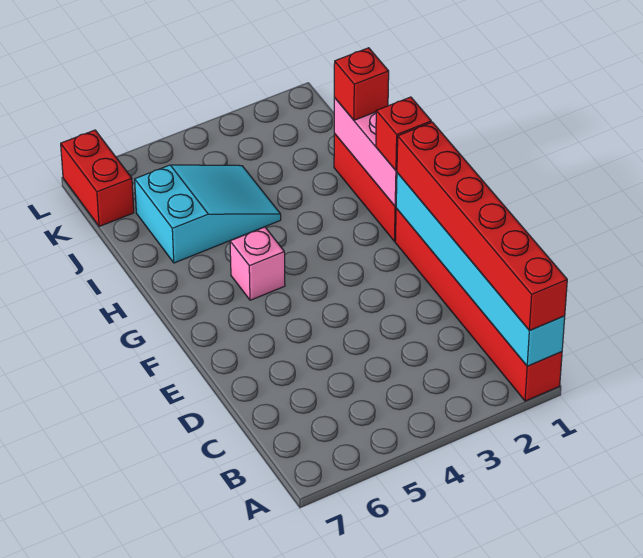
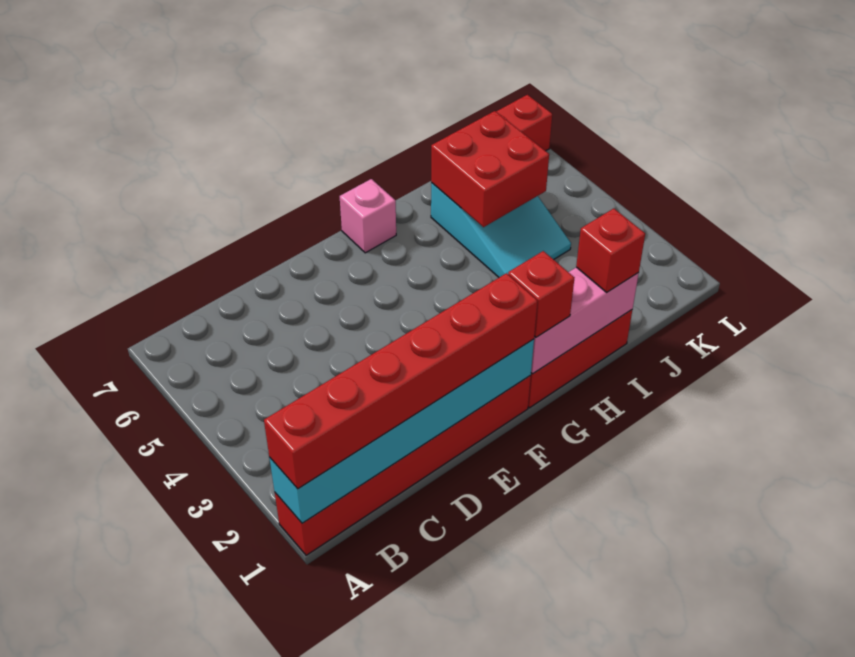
pink brick G5 level 1 -> pink brick G7 level 1
none -> red brick I5:J6 level 2

